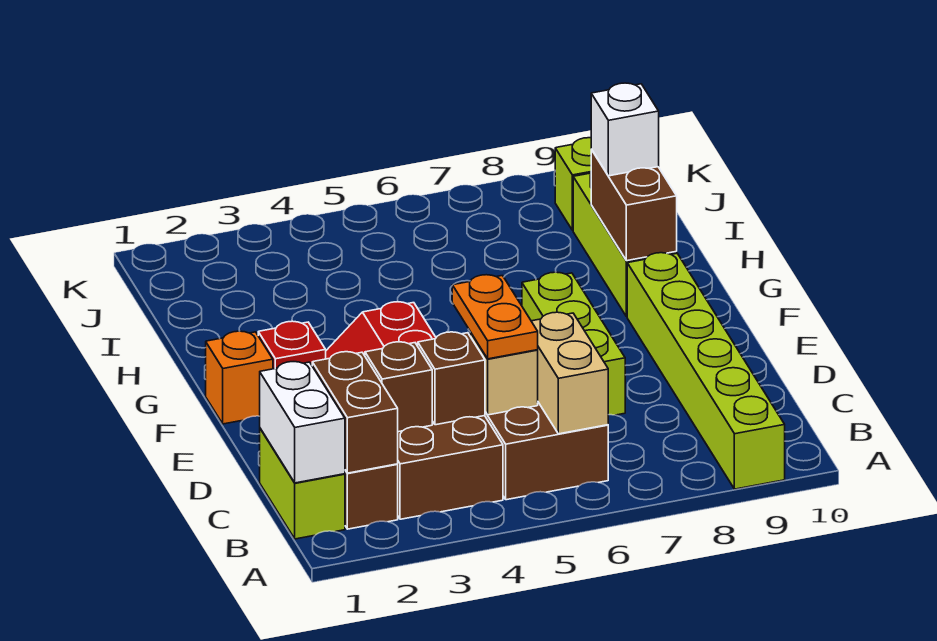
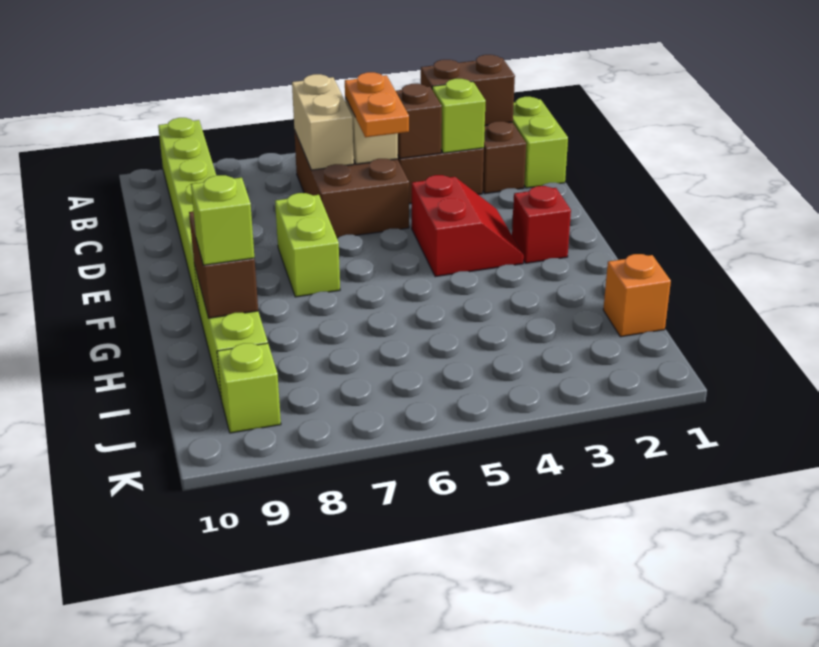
white brick B1:C1 level 2 -> none
brown brick B2:C2 level 2 -> brown brick B2:B3 level 2
brown brick C3 level 2 -> lime brick C3 level 2
lime brick D7:F7 level 1 -> lime brick E7:F7 level 1
orange brick F1 level 1 -> orange brick I1 level 1
white brick H9 level 3 -> lime brick H9 level 3

